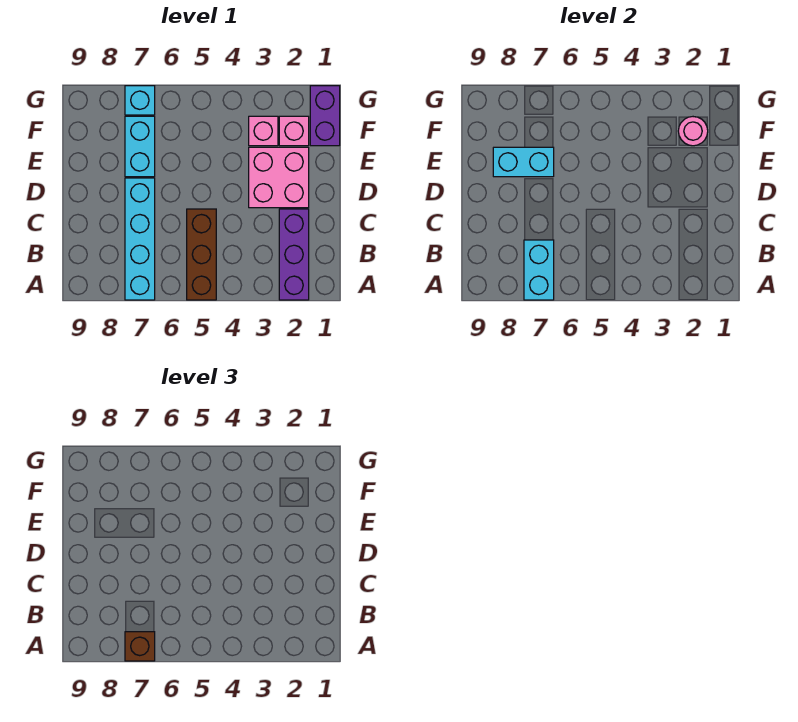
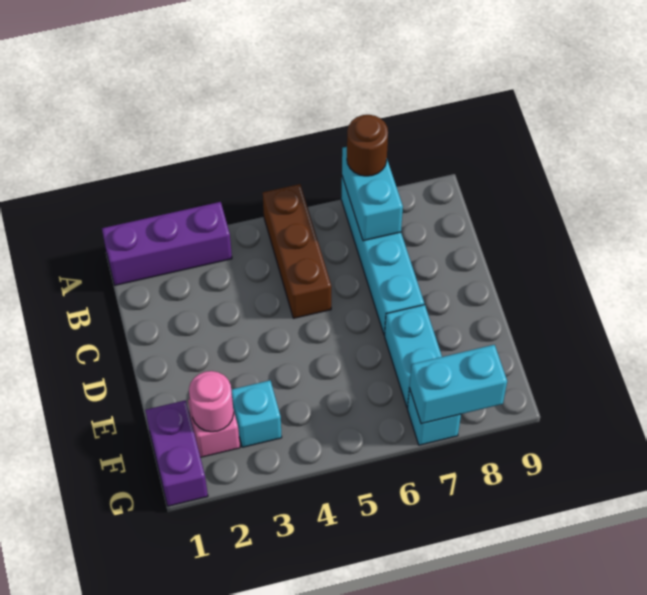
purple brick A2:C2 level 1 -> purple brick A1:A3 level 1
brown brick A7 level 3 -> brown round brick A7 level 3
pink brick D2:E3 level 1 -> none
cyan brick E7:E8 level 2 -> cyan brick G7:G8 level 2
pink brick F3 level 1 -> cyan brick F3 level 1

